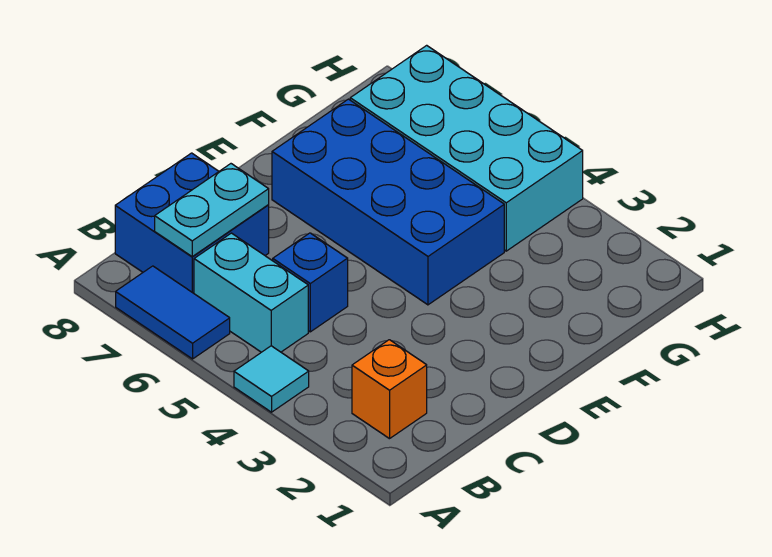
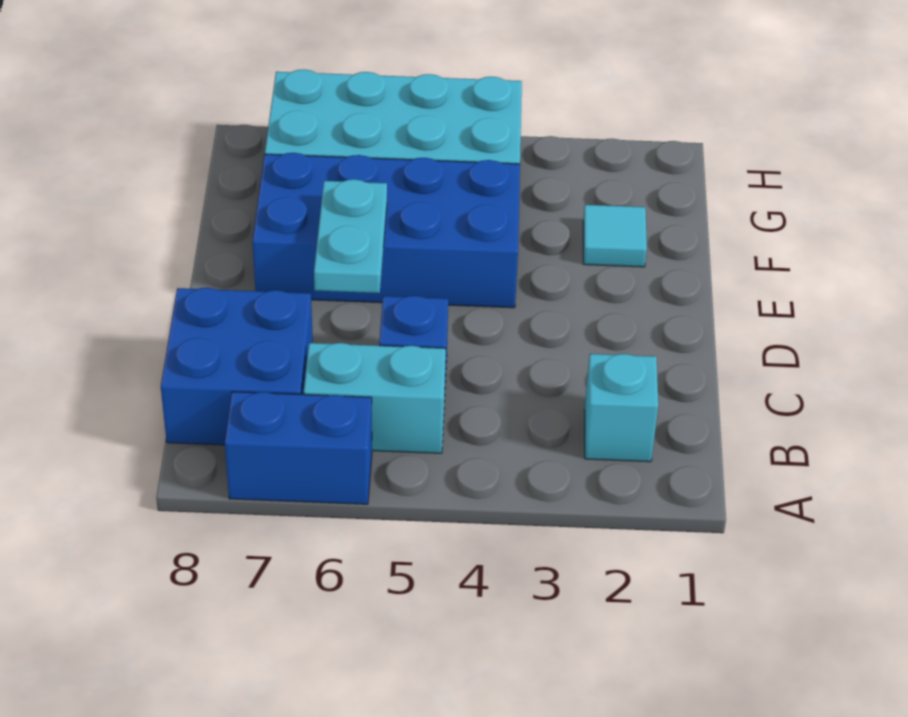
cyan tile A4 level 1 -> cyan tile F2 level 1
blue tile A6:A7 level 1 -> blue brick A6:A7 level 1
orange brick B2 level 1 -> cyan brick B2 level 1
cyan plate B7:C7 level 2 -> cyan plate D6:E6 level 2

